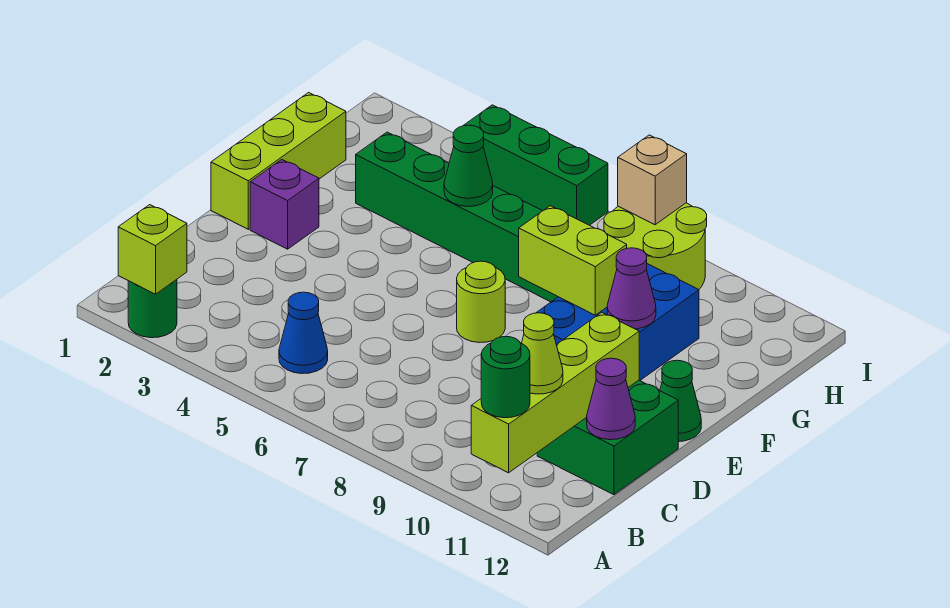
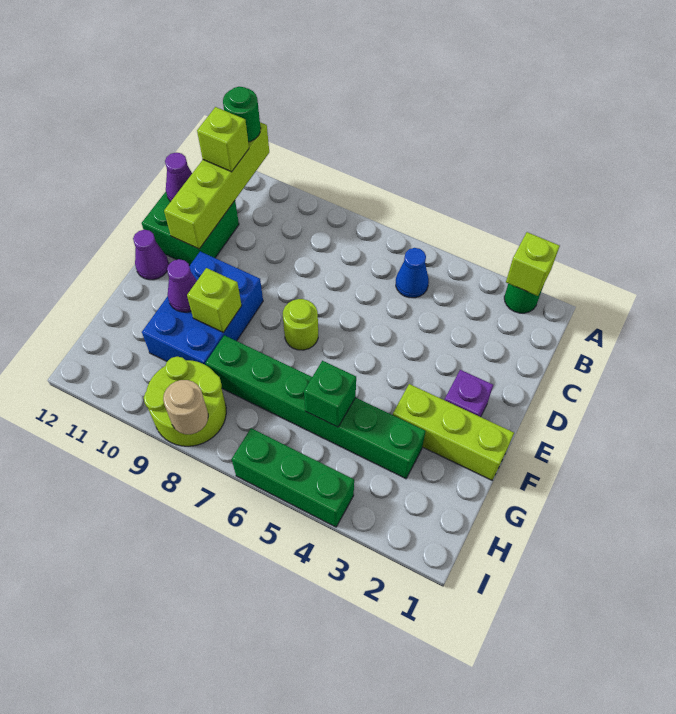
lime cone B11 level 3 -> lime brick B11 level 3
lime brick E1:G1 level 1 -> lime brick F1:F3 level 1
green cone E12 level 1 -> purple cone E12 level 1
lime brick F8:F9 level 2 -> lime brick F9 level 2
green cone G5 level 2 -> green brick G5 level 2
tan brick I8 level 2 -> tan round brick I8 level 2

